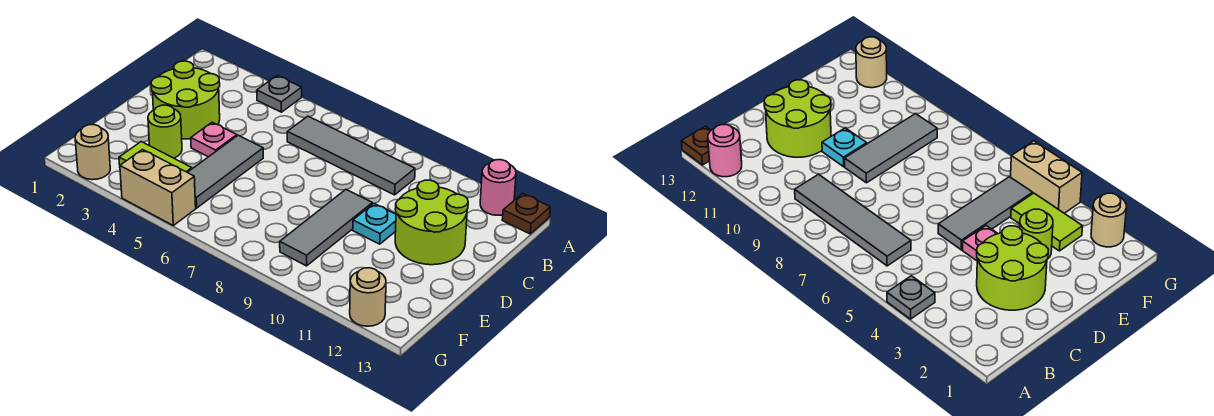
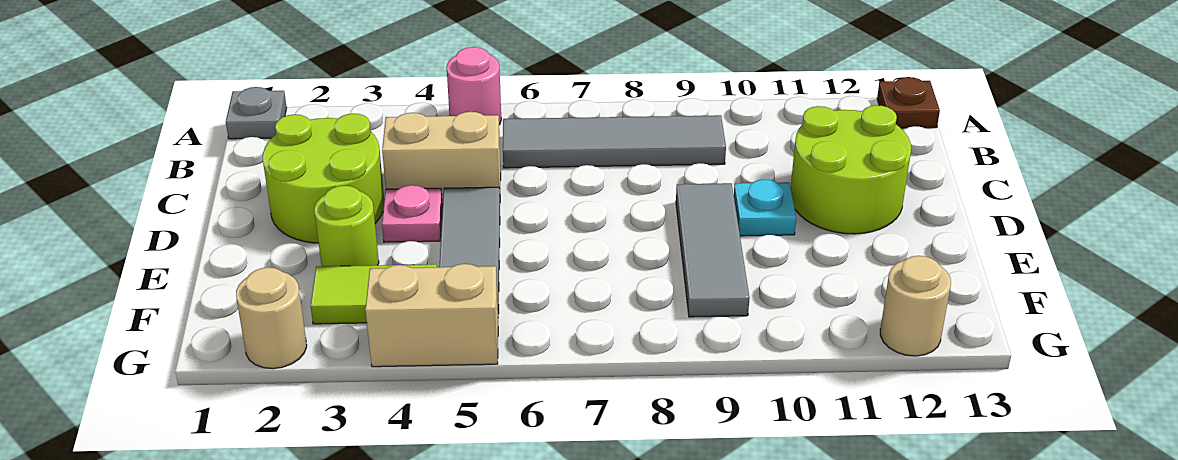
grey plate A4 level 1 -> grey plate A1 level 1
pink round brick A12 level 1 -> pink round brick A5 level 1
none -> tan brick C4:C5 level 1

